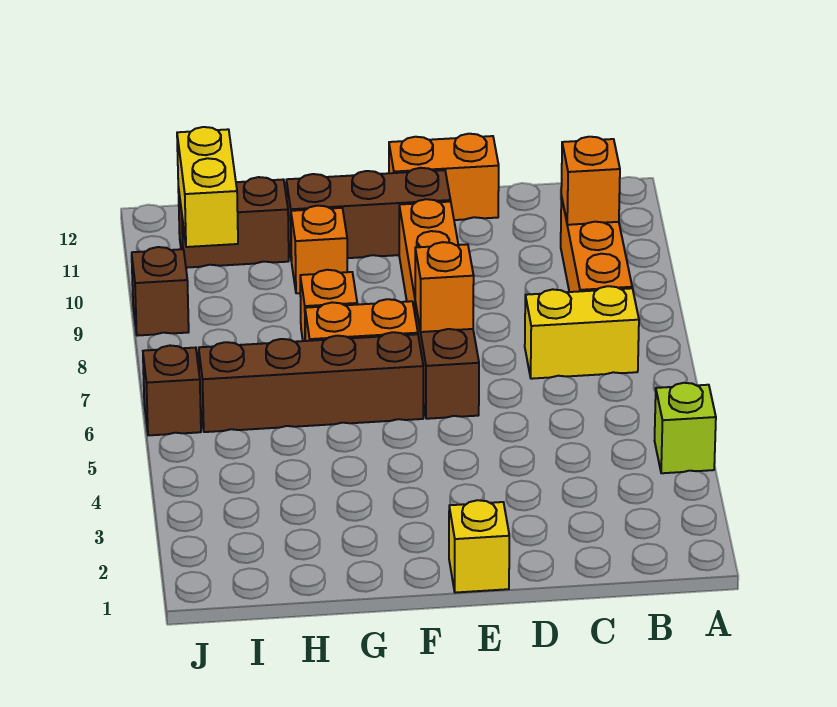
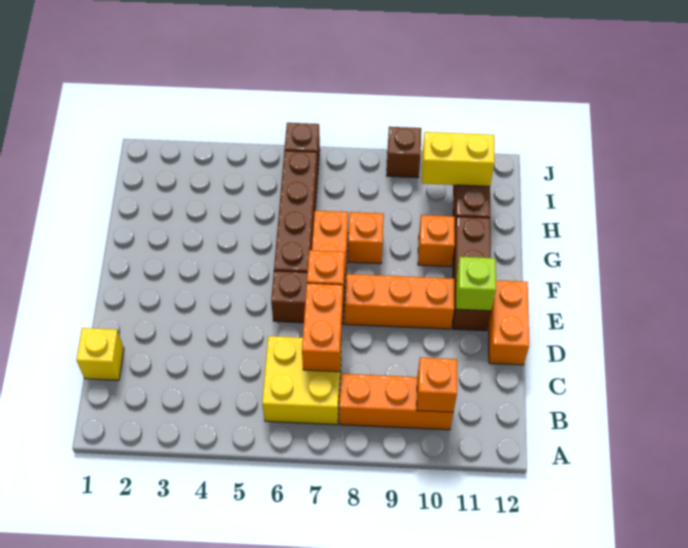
lime brick A4 level 1 -> lime brick E11 level 2
yellow brick B7:C7 level 1 -> yellow brick B6:C7 level 1
none -> orange brick C7:D7 level 2
yellow brick E1 level 1 -> yellow brick C1 level 1

